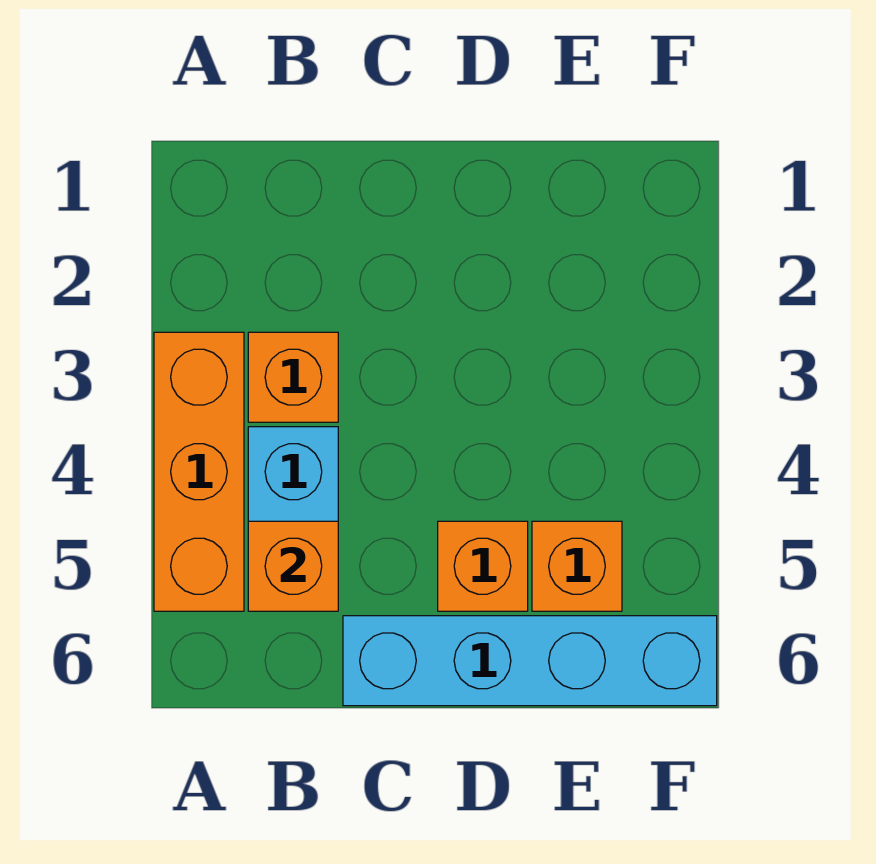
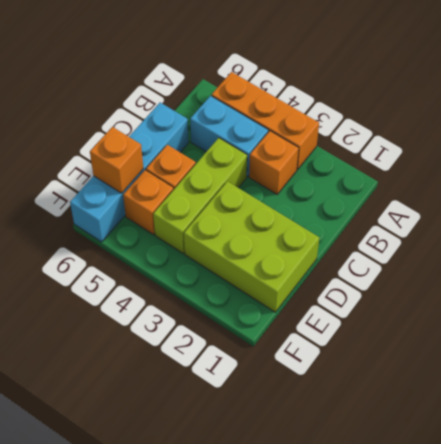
orange brick B5 level 2 -> orange brick E6 level 2
none -> lime brick C4:E4 level 1
none -> lime brick D1:E3 level 1

